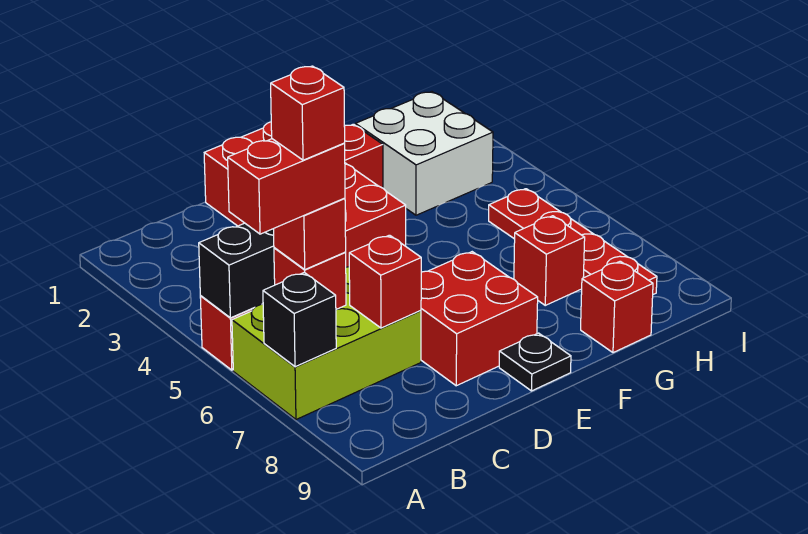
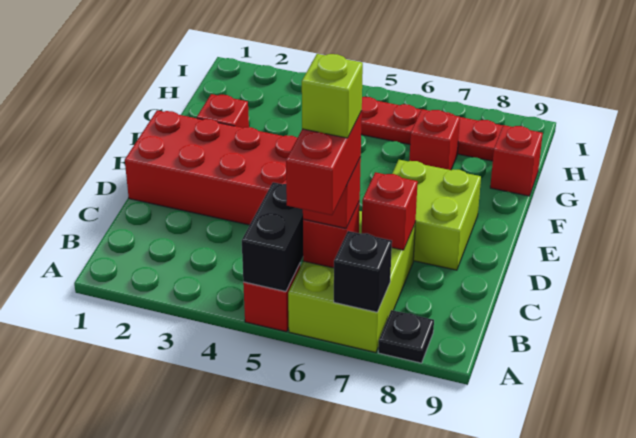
red brick B6 level 5 -> lime brick B6 level 5
red brick D7:E8 level 1 -> lime brick D7:E8 level 1
black plate E9 level 1 -> black plate A8 level 1
white brick G2:H3 level 1 -> none

